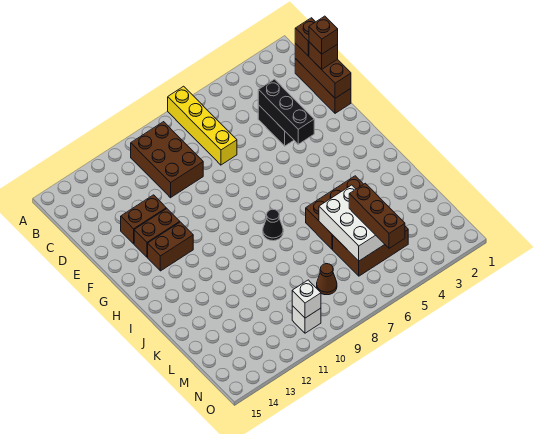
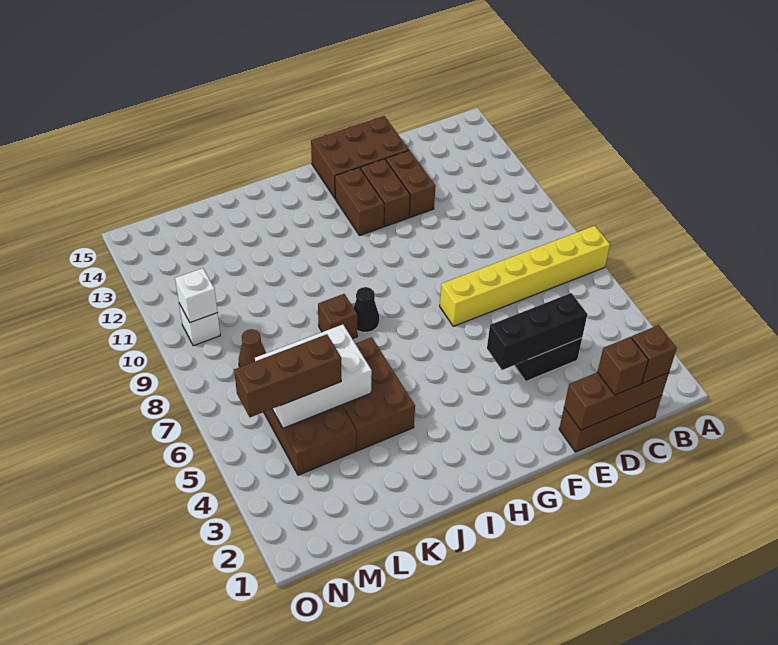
yellow brick A7:D7 level 1 -> yellow brick A7:F7 level 1
brown brick B9:D10 level 1 -> brown brick E14:G15 level 1
brown brick D1 level 4 -> brown brick J8 level 1

